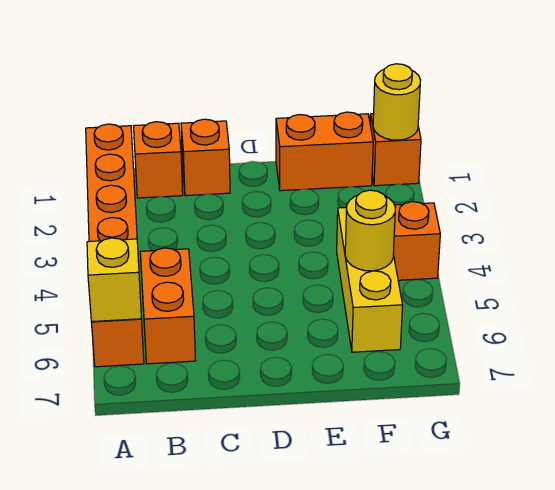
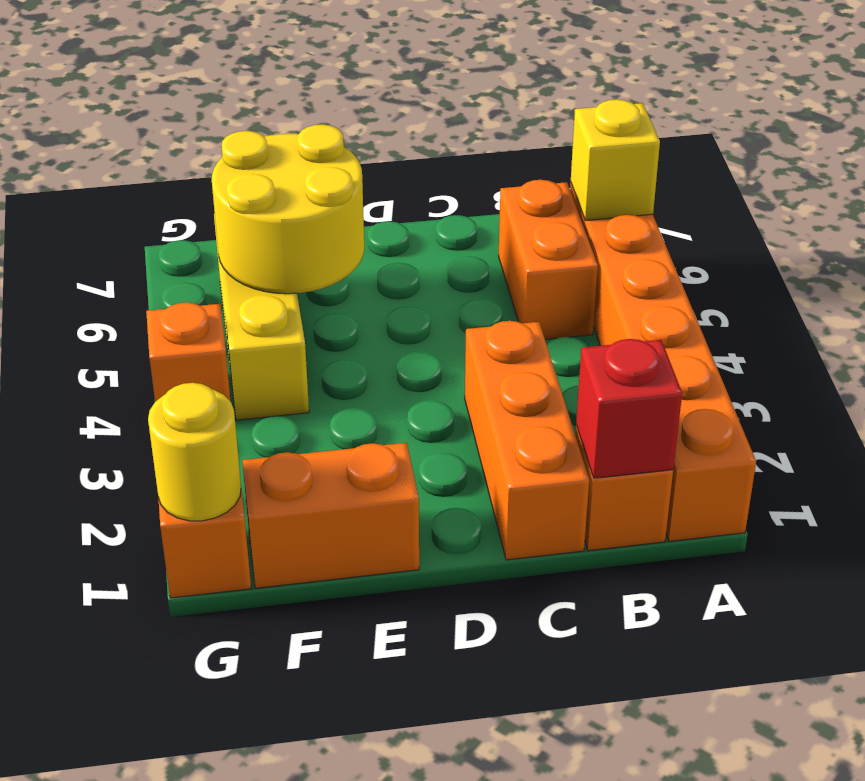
none -> red brick B1 level 2
orange brick C1 level 1 -> orange brick C1:C3 level 1
yellow round brick F5 level 2 -> yellow round brick E5:F6 level 2

